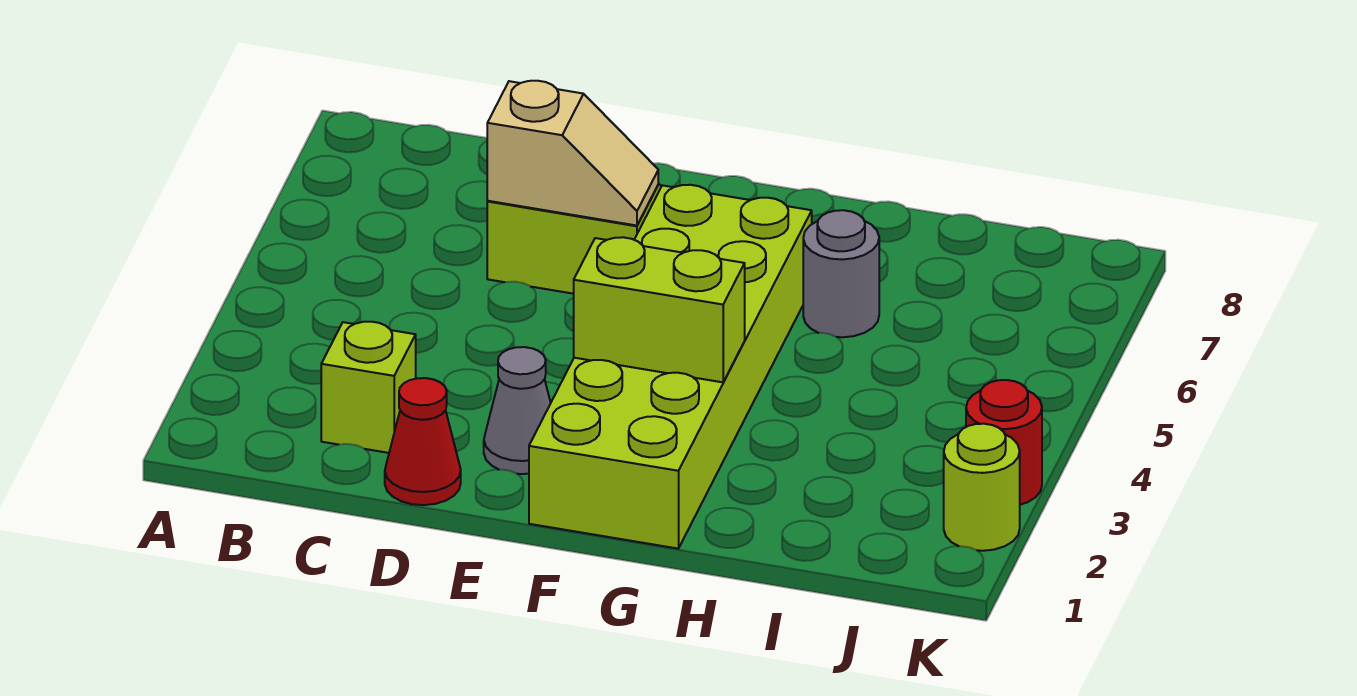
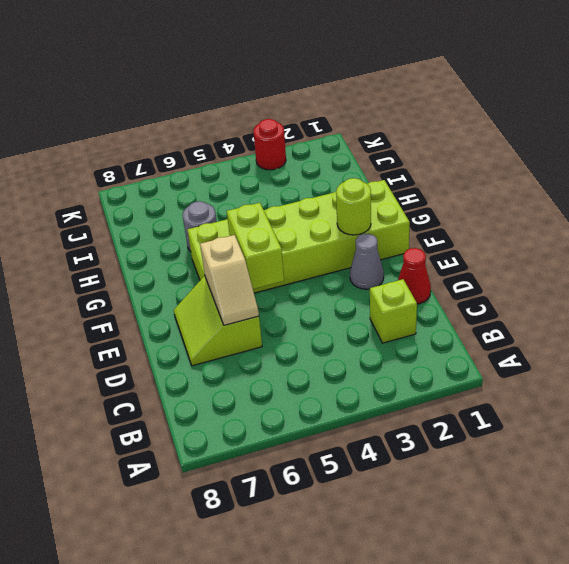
tan slope D6:E6 level 2 top D -> tan slope D6:E6 level 2 top E
lime brick F3:G3 level 2 -> lime brick E5:F5 level 2
lime round brick K2 level 1 -> lime round brick F2 level 2

